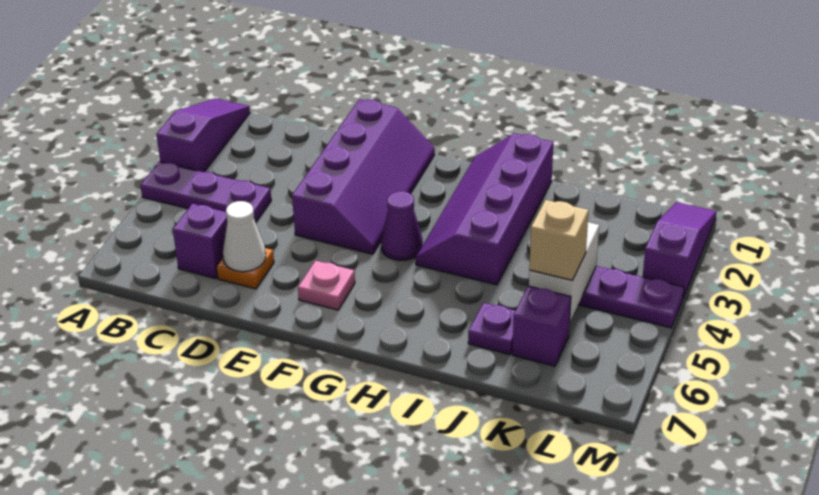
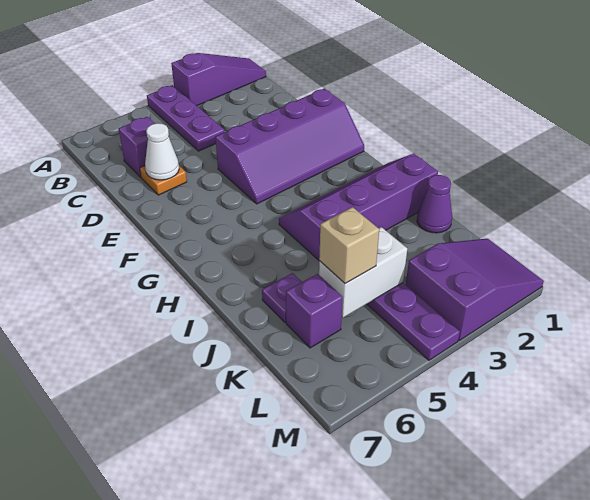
pink plate F6 level 1 -> none
purple cone G4 level 1 -> purple cone J1 level 1
purple slope M1:M3 level 1 top 3 -> purple slope L1:M3 level 1 top 3

